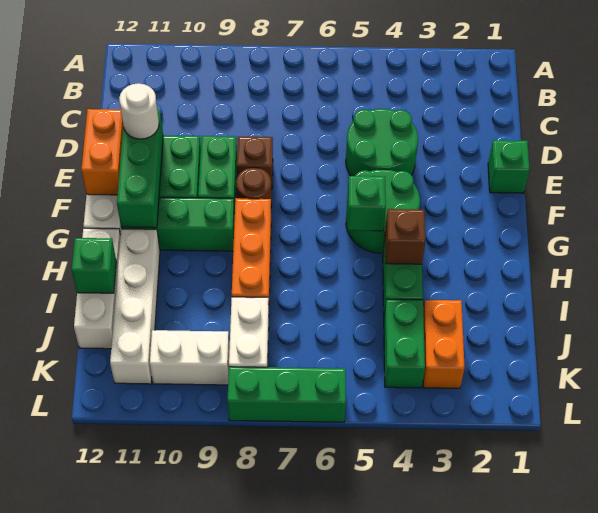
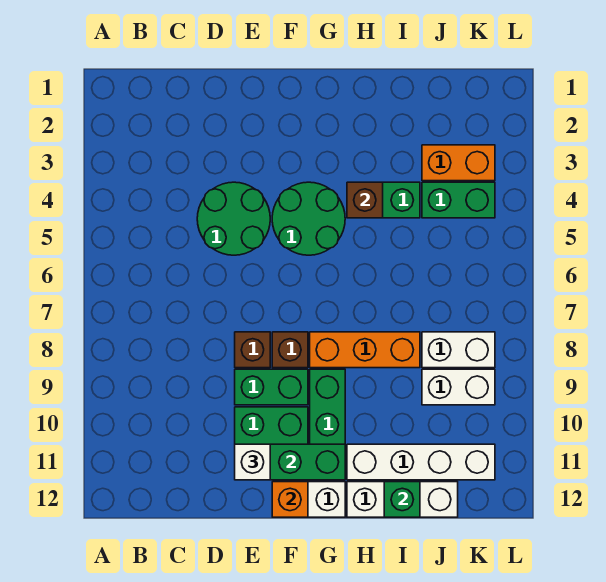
green brick E1 level 1 -> none
white round brick E11 level 3 -> white brick E11 level 3
orange brick E12:F12 level 2 -> orange brick F12 level 2
brown round brick F8 level 1 -> brown brick F8 level 1
green brick G5 level 2 -> none
white brick K9:K10 level 1 -> white brick J9:K9 level 1
green brick L6:L8 level 1 -> none

